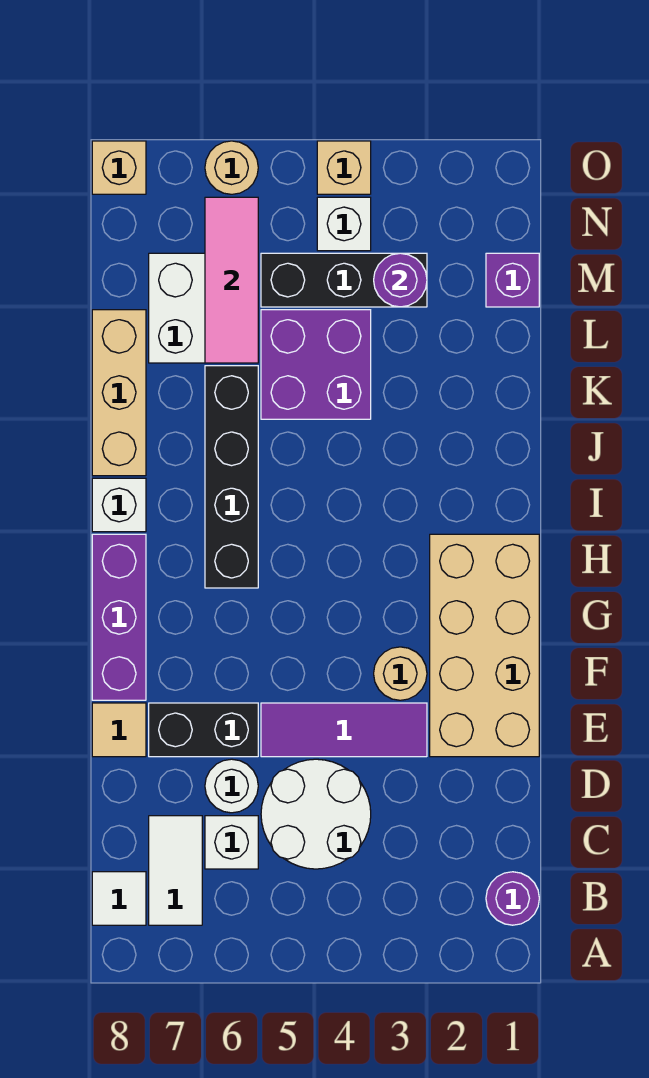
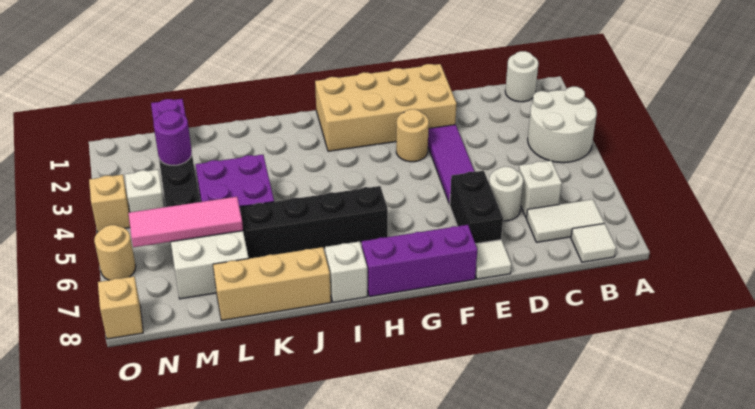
purple round brick B1 level 1 -> white round brick B1 level 1
white round brick C4:D5 level 1 -> white round brick A3:B4 level 1
tan tile E8 level 1 -> white tile E8 level 1

